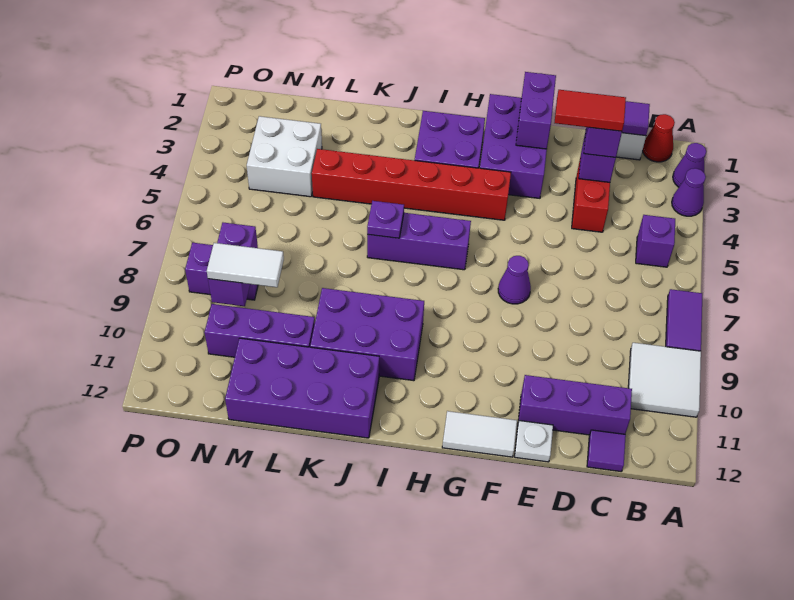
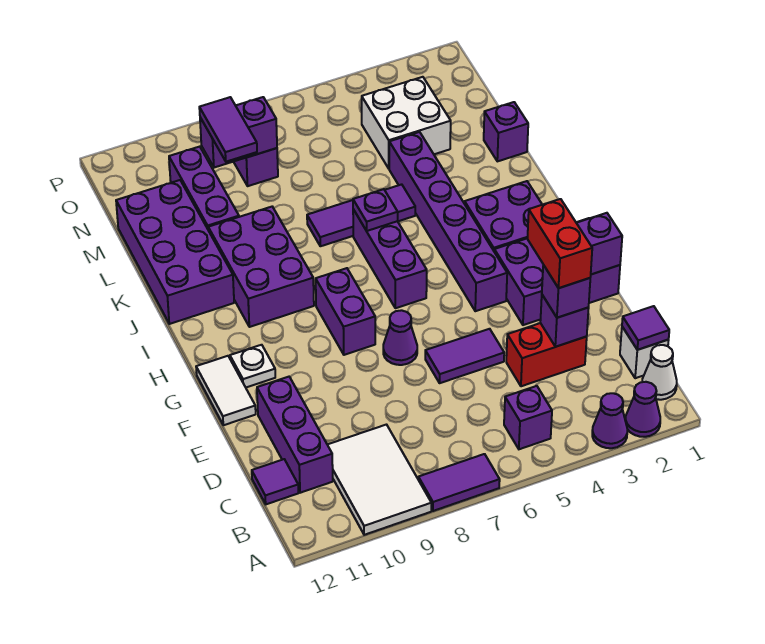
white tile A9:B10 level 1 -> white tile A9:C10 level 1
red cone B1 level 1 -> white cone B1 level 1
red tile D3:E3 level 4 -> red brick D3:E3 level 4
none -> purple tile E5:E6 level 1
white plate E12 level 1 -> white plate G11 level 1
red brick G4:L4 level 1 -> purple brick G4:L4 level 1
none -> purple brick G8:H8 level 1
none -> purple tile K5:K7 level 1
none -> purple brick L1 level 1
white tile M9:N9 level 3 -> purple tile M9:N9 level 3

